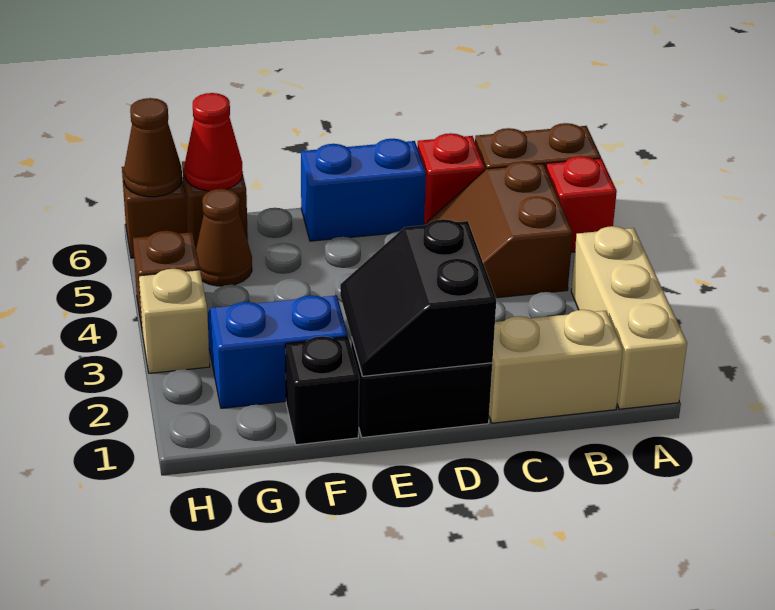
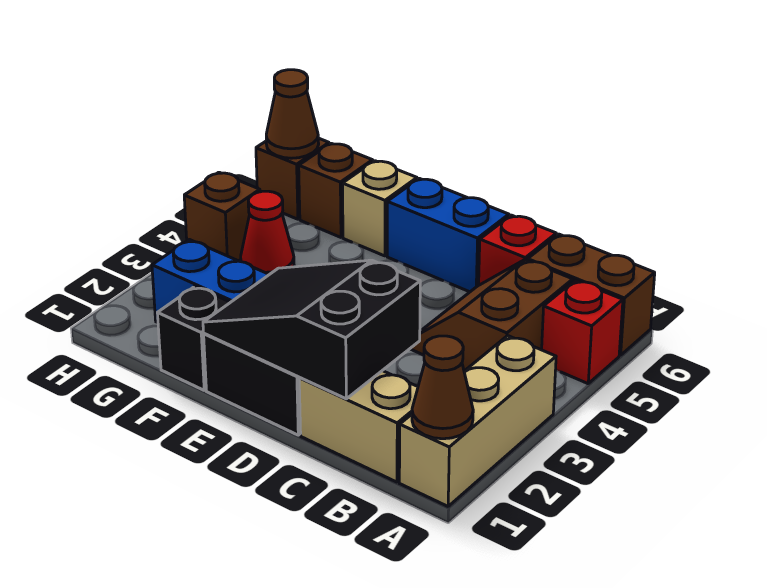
black slope D1:E2 level 2 top D -> black slope C1:E2 level 2 top C
brown cone G5 level 1 -> brown cone A1 level 2
red cone G6 level 2 -> red cone G4 level 1
tan brick H3 level 1 -> tan brick F6 level 1

